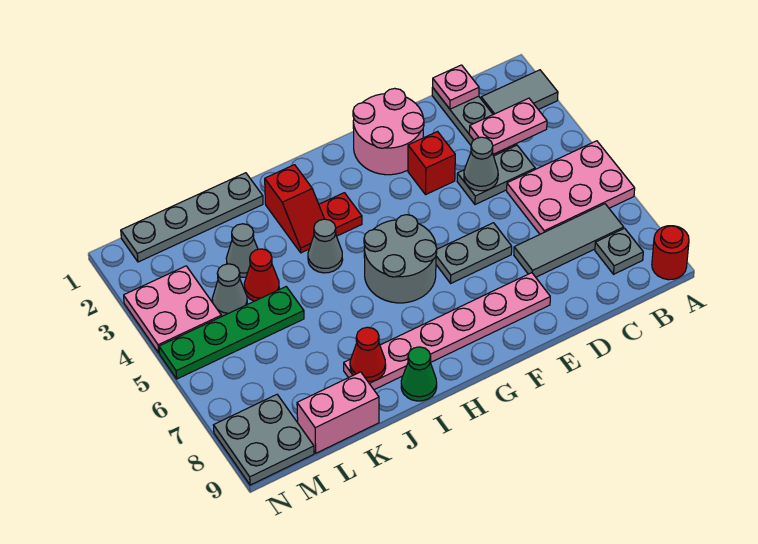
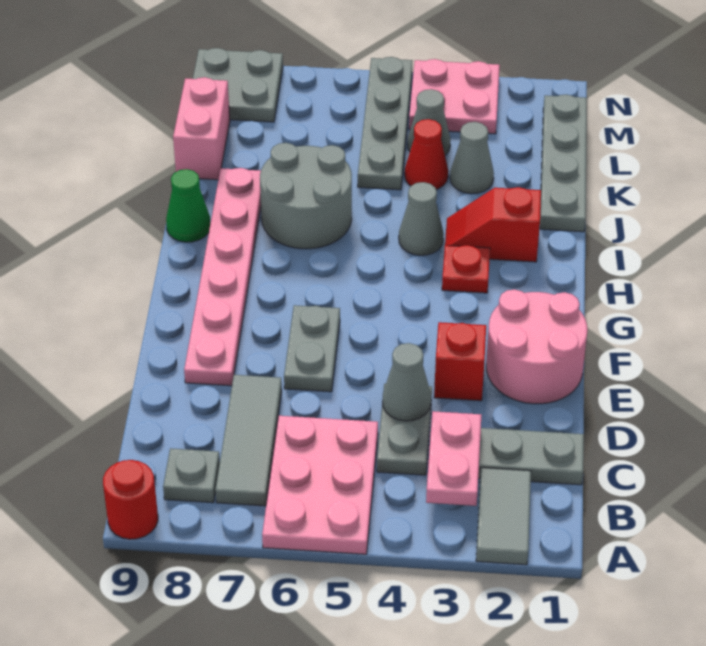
pink plate C1 level 2 -> none
grey round brick G5:H6 level 1 -> grey round brick I6:J7 level 1
red cone J8 level 2 -> none
green plate K5:N5 level 1 -> grey plate K5:N5 level 1

